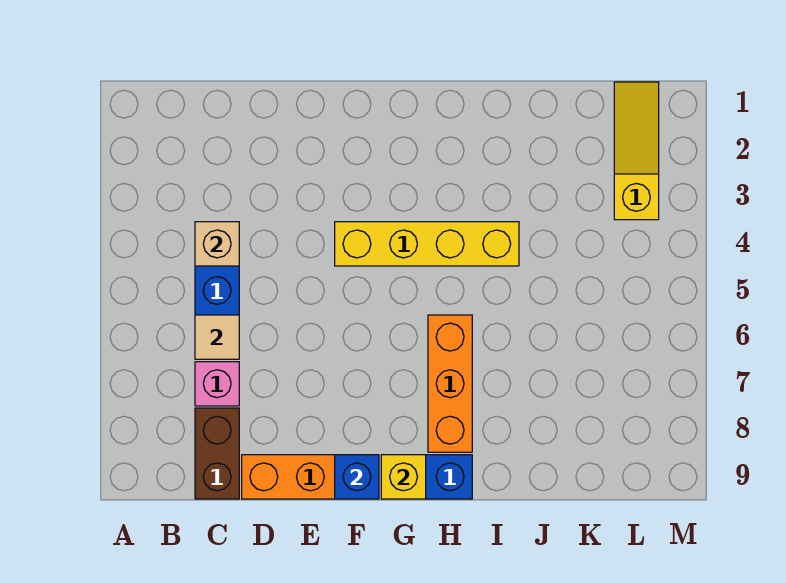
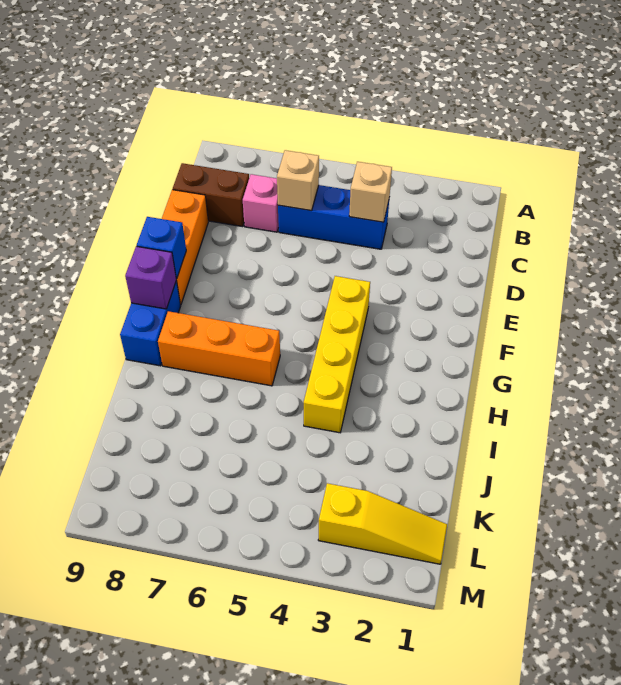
tan tile C6 level 2 -> tan brick C6 level 2
yellow brick G9 level 2 -> purple brick G9 level 2

